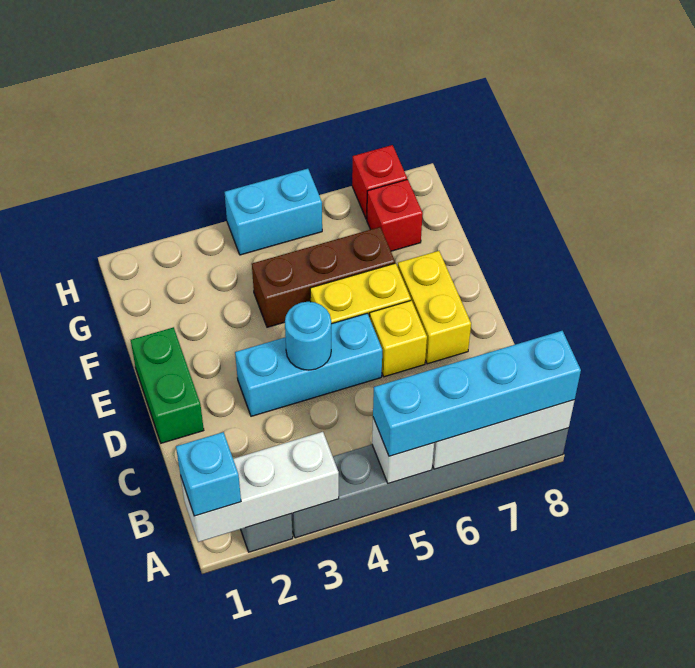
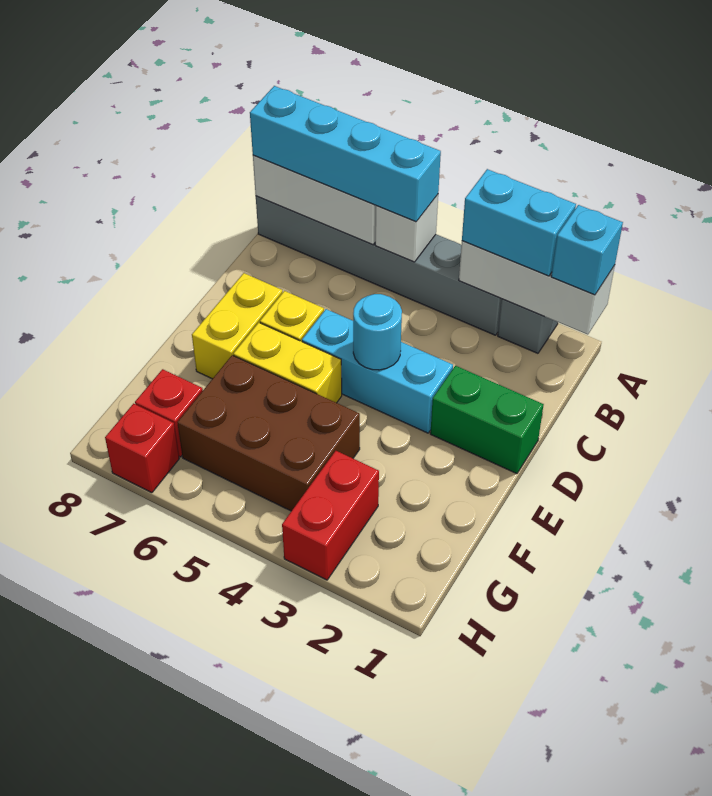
green brick D1:E1 level 1 -> green brick D1:D2 level 1
brown brick F4:F6 level 1 -> brown brick F4:G6 level 1
none -> red brick G3:H3 level 1
cyan brick H4:H5 level 1 -> cyan brick A2:A3 level 3

